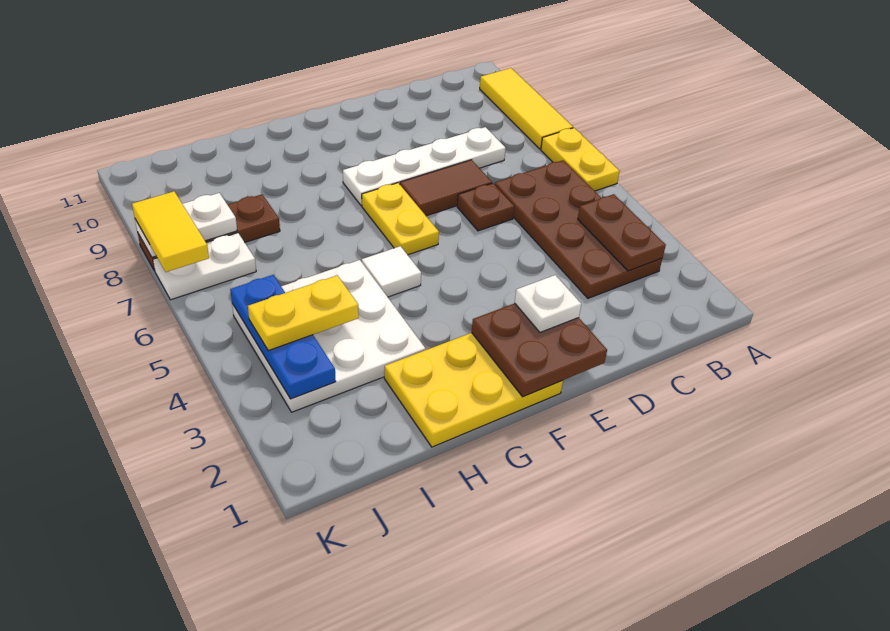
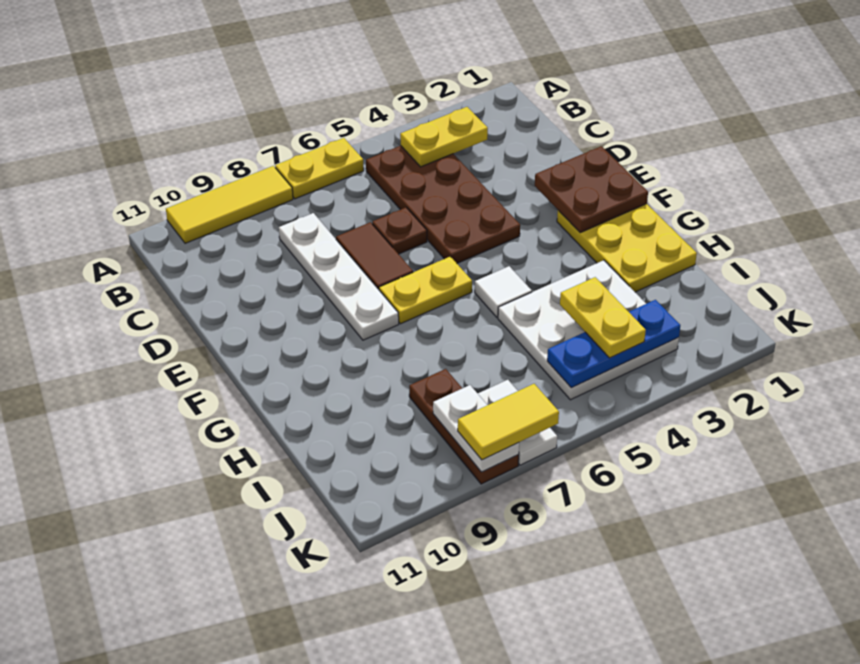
brown plate B3:C6 level 1 -> brown plate B4:E5 level 1
brown plate B3:B4 level 2 -> yellow plate B3:B4 level 2
white plate E2 level 3 -> none

